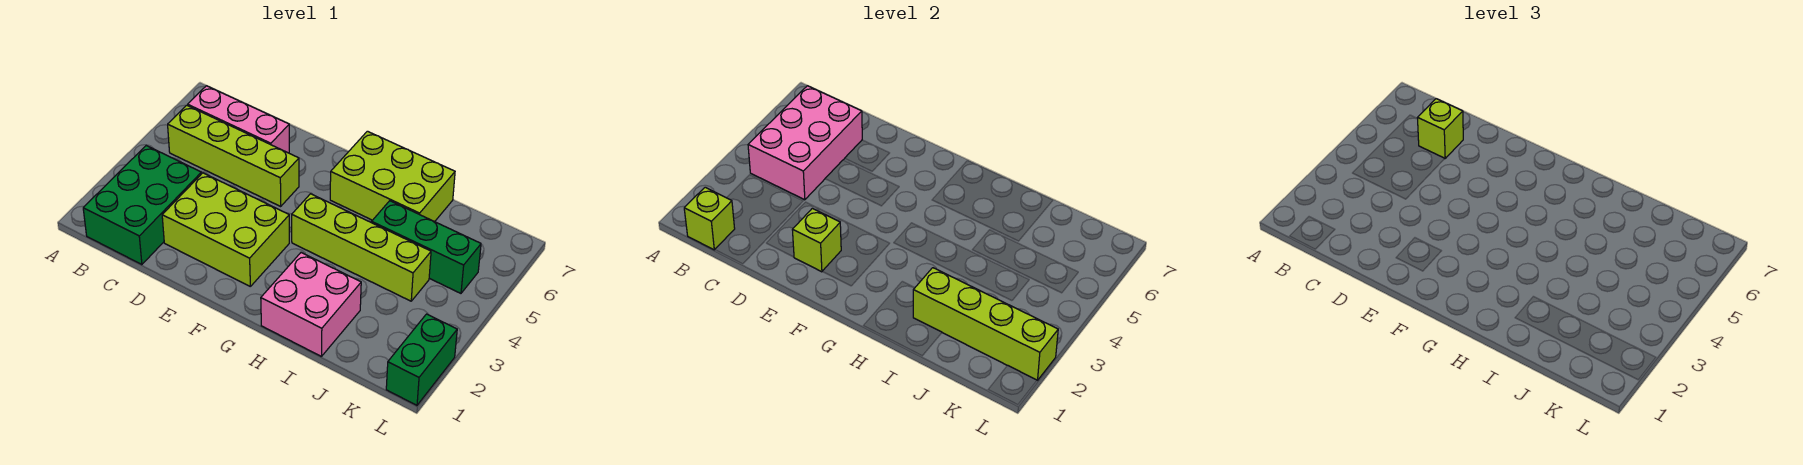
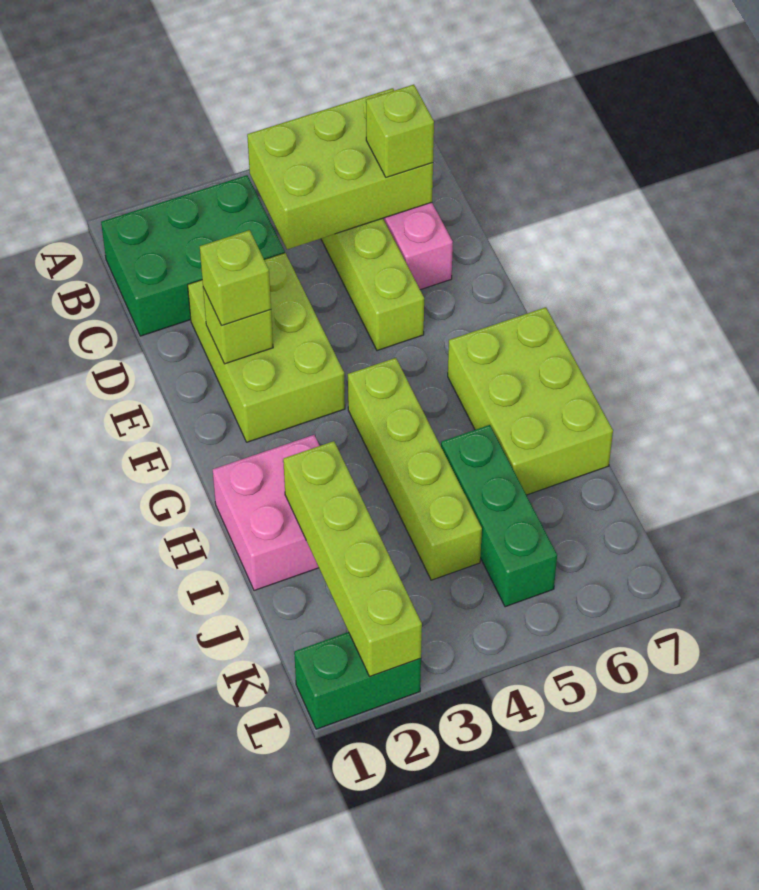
lime brick B1 level 2 -> lime brick E2 level 3
pink brick B4:C6 level 2 -> lime brick B4:C6 level 2

